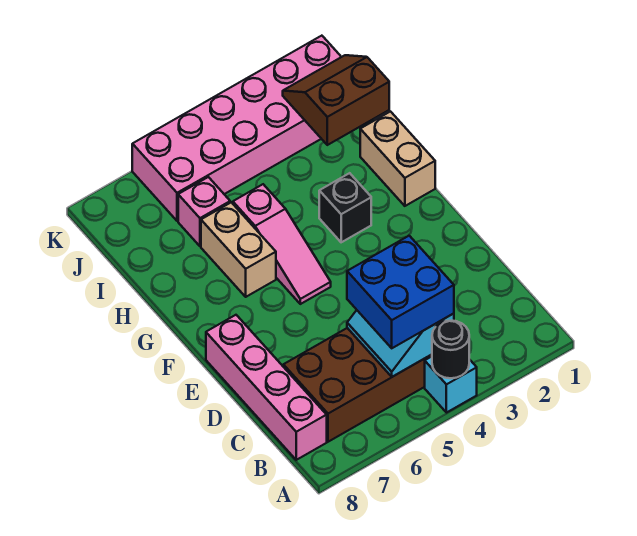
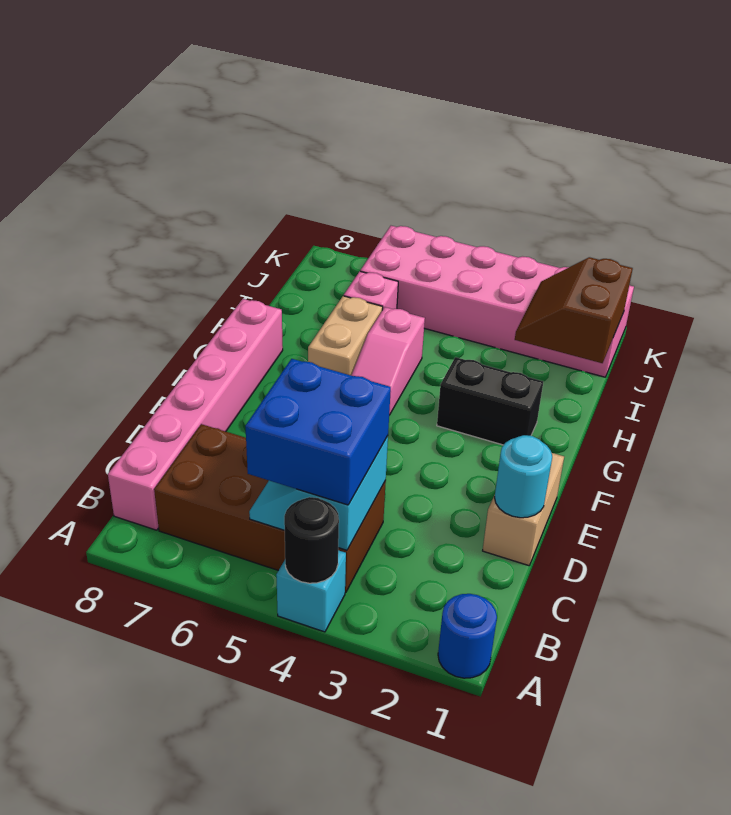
none -> blue round brick A1 level 1
pink brick B8:E8 level 1 -> pink brick B8:G8 level 1
none -> cyan round brick D1 level 2
tan brick G1:H1 level 1 -> tan brick D1:E1 level 1
black brick G3 level 1 -> black brick G2:G3 level 1
brown slope I1:J2 level 2 top I -> brown slope I1:J2 level 2 top 1

